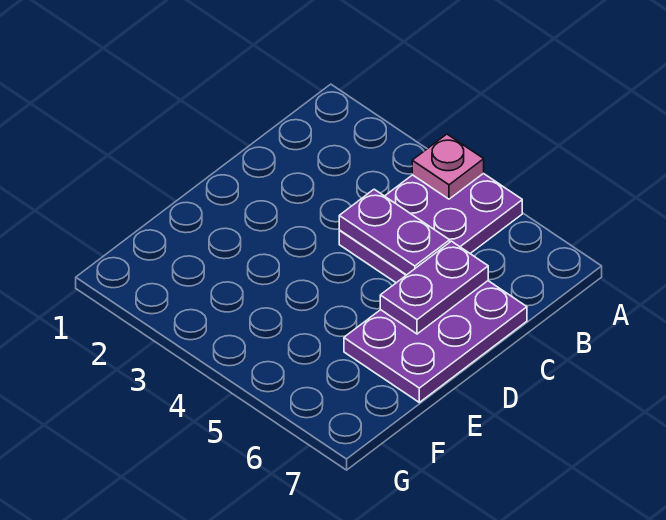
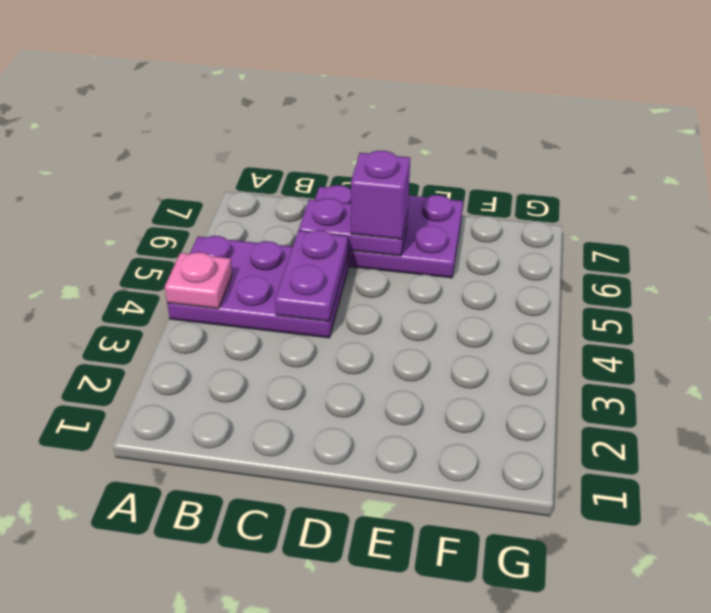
none -> purple brick D6 level 3

